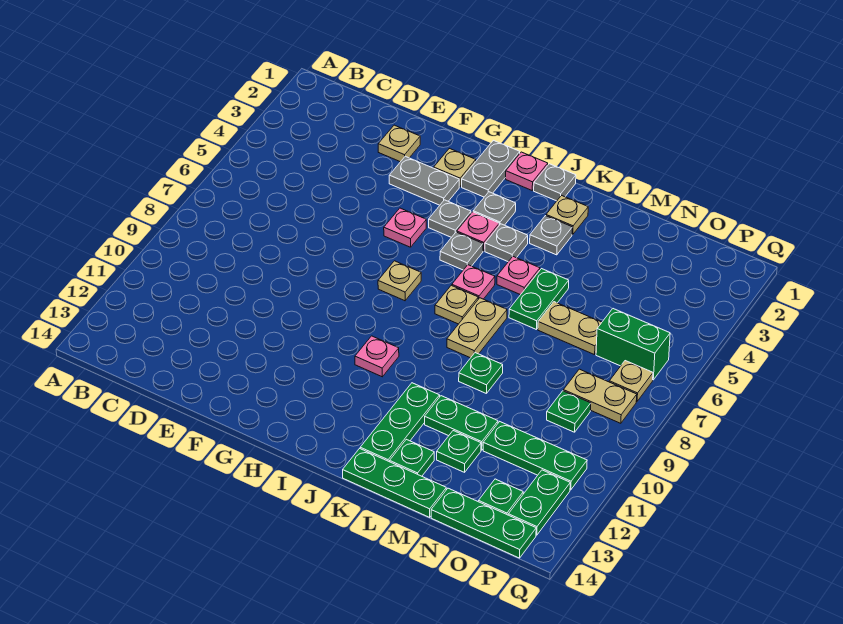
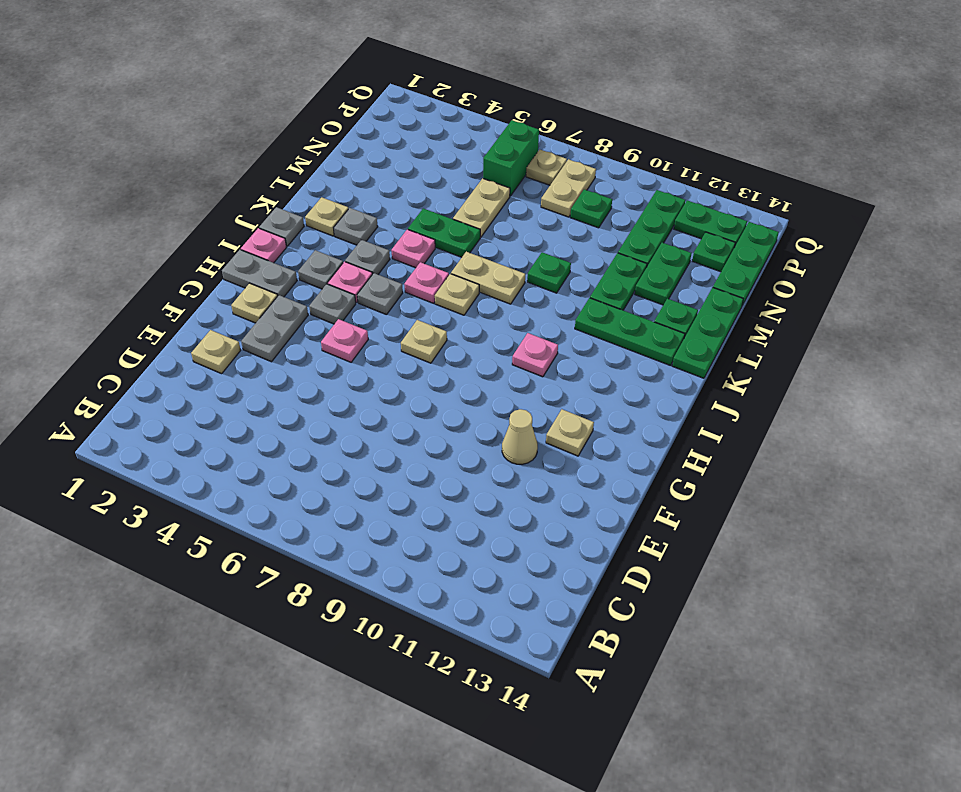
none -> tan cone F11 level 1
none -> tan plate G12 level 1
green plate M12 level 1 -> green plate M12:N12 level 1

